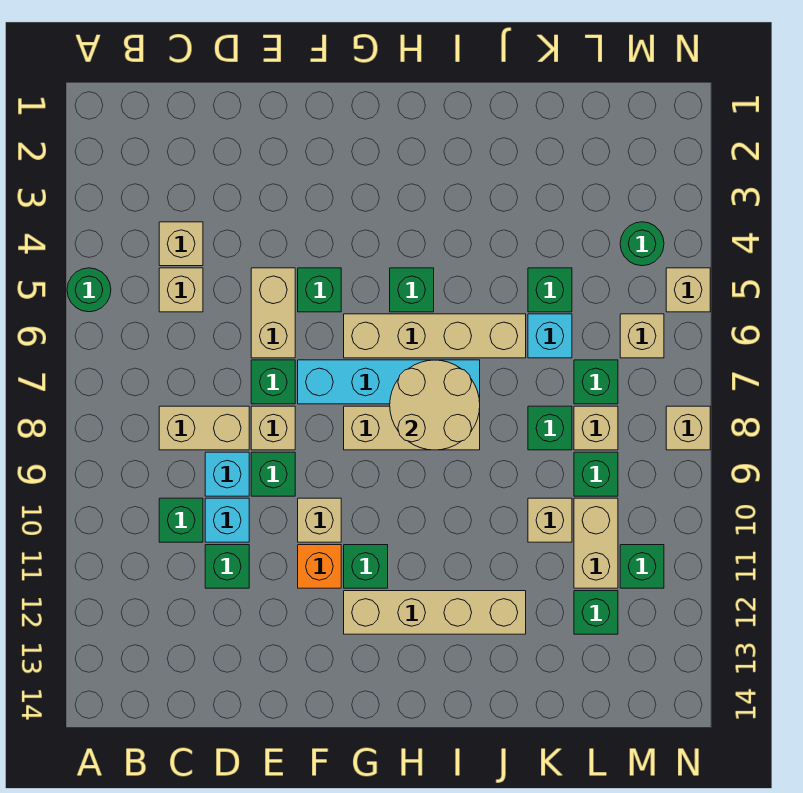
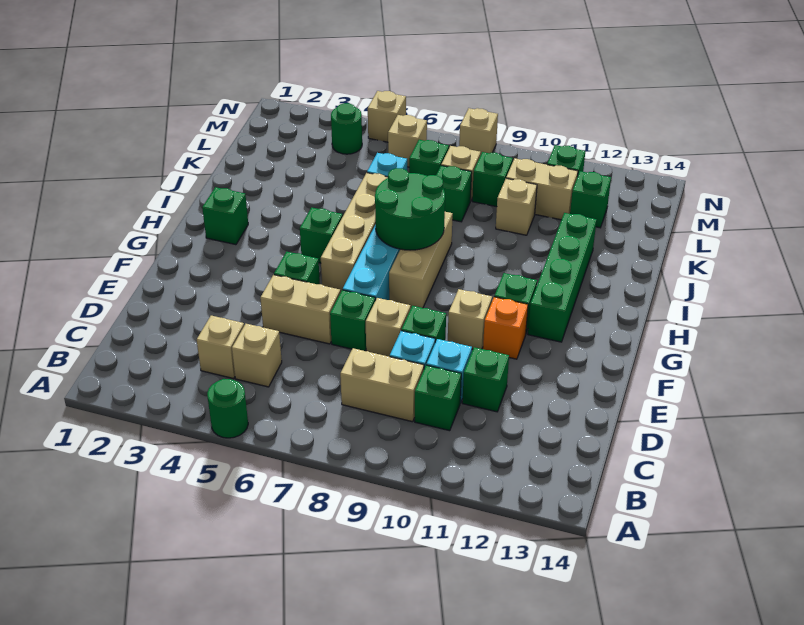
tan brick C8:D8 level 1 -> tan brick C8:C9 level 1
tan brick G12:J12 level 1 -> green brick G12:J12 level 1
tan round brick H7:I8 level 2 -> green round brick H7:I8 level 2
green brick K5 level 1 -> green brick H2 level 1

